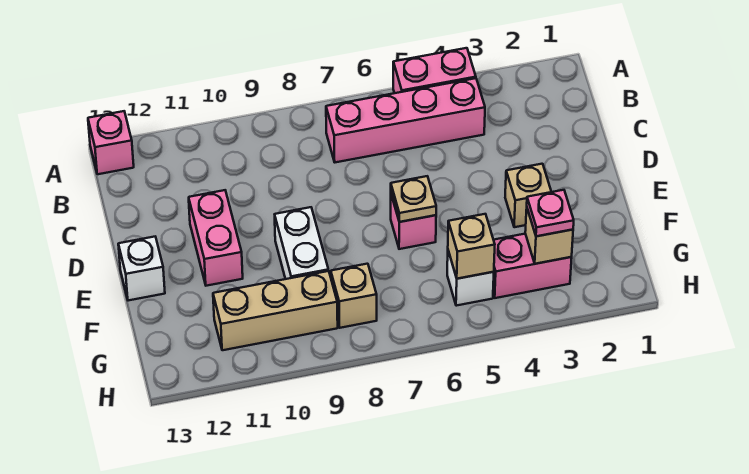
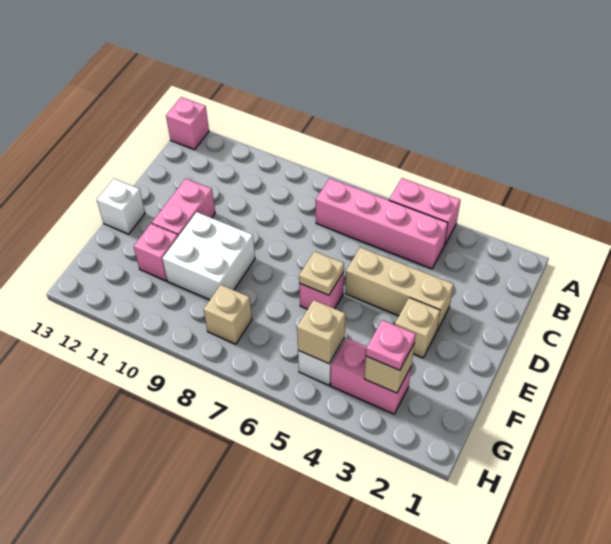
white brick E9:F9 level 1 -> white brick E9:F10 level 1
none -> pink brick F11 level 1
tan brick G9:G11 level 1 -> tan brick D3:D5 level 1

